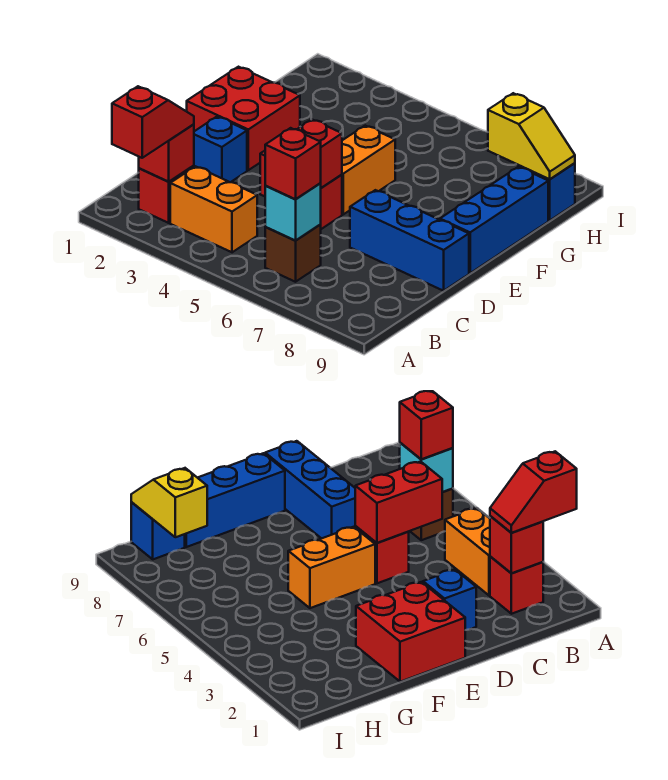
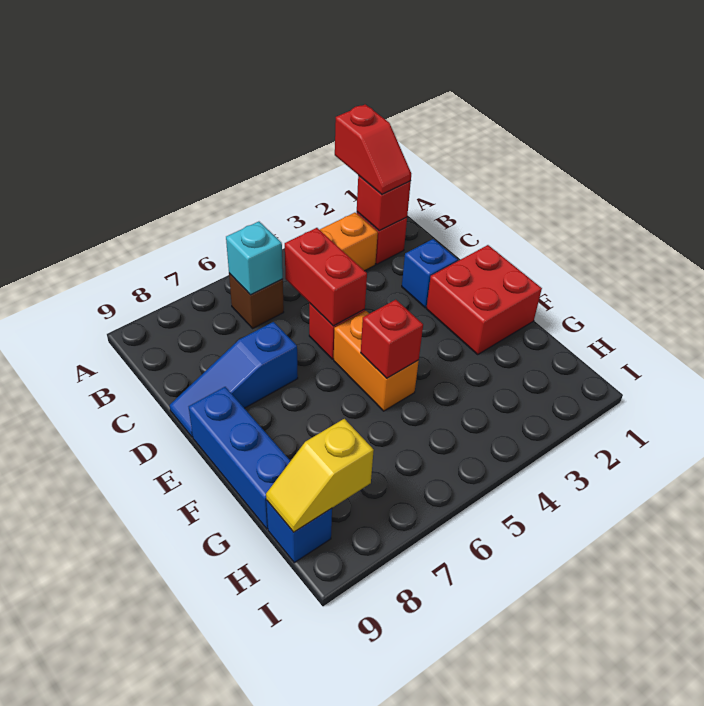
red brick B6 level 3 -> red brick F5 level 2
blue brick D7:D9 level 1 -> blue slope D7:D9 level 1 top 7

